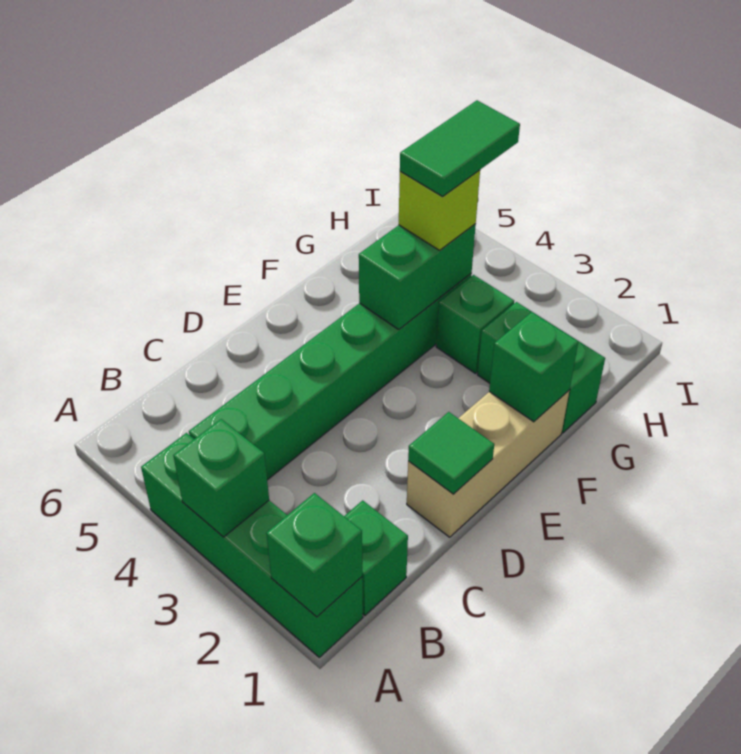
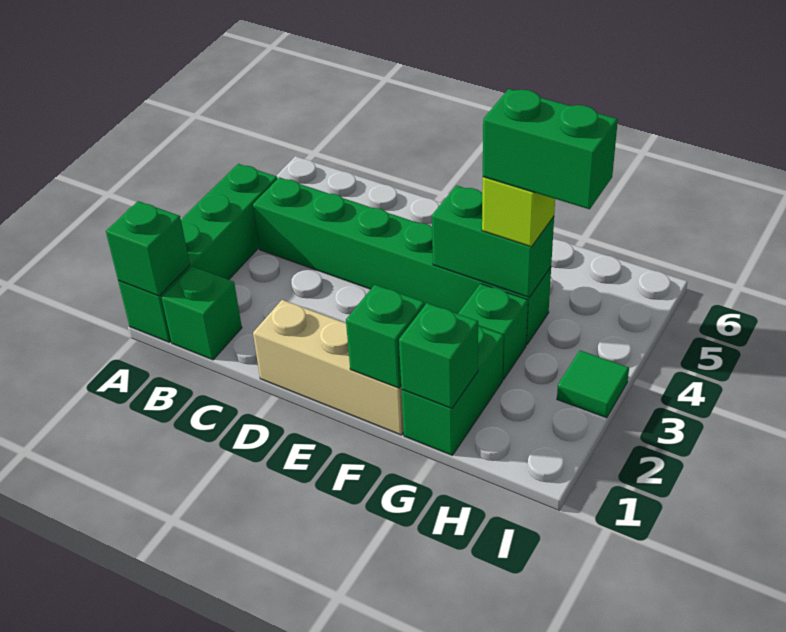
green brick A3 level 2 -> green brick G1 level 2
green tile D1 level 2 -> green tile I3 level 1
green tile G4:H4 level 4 -> green brick G4:H4 level 4

